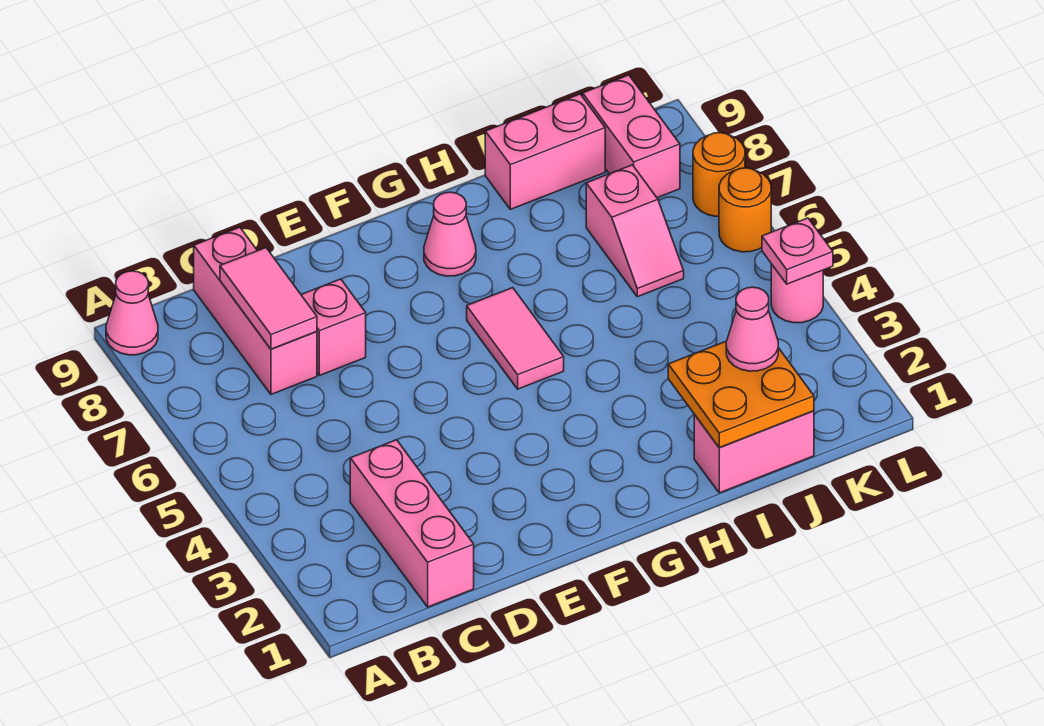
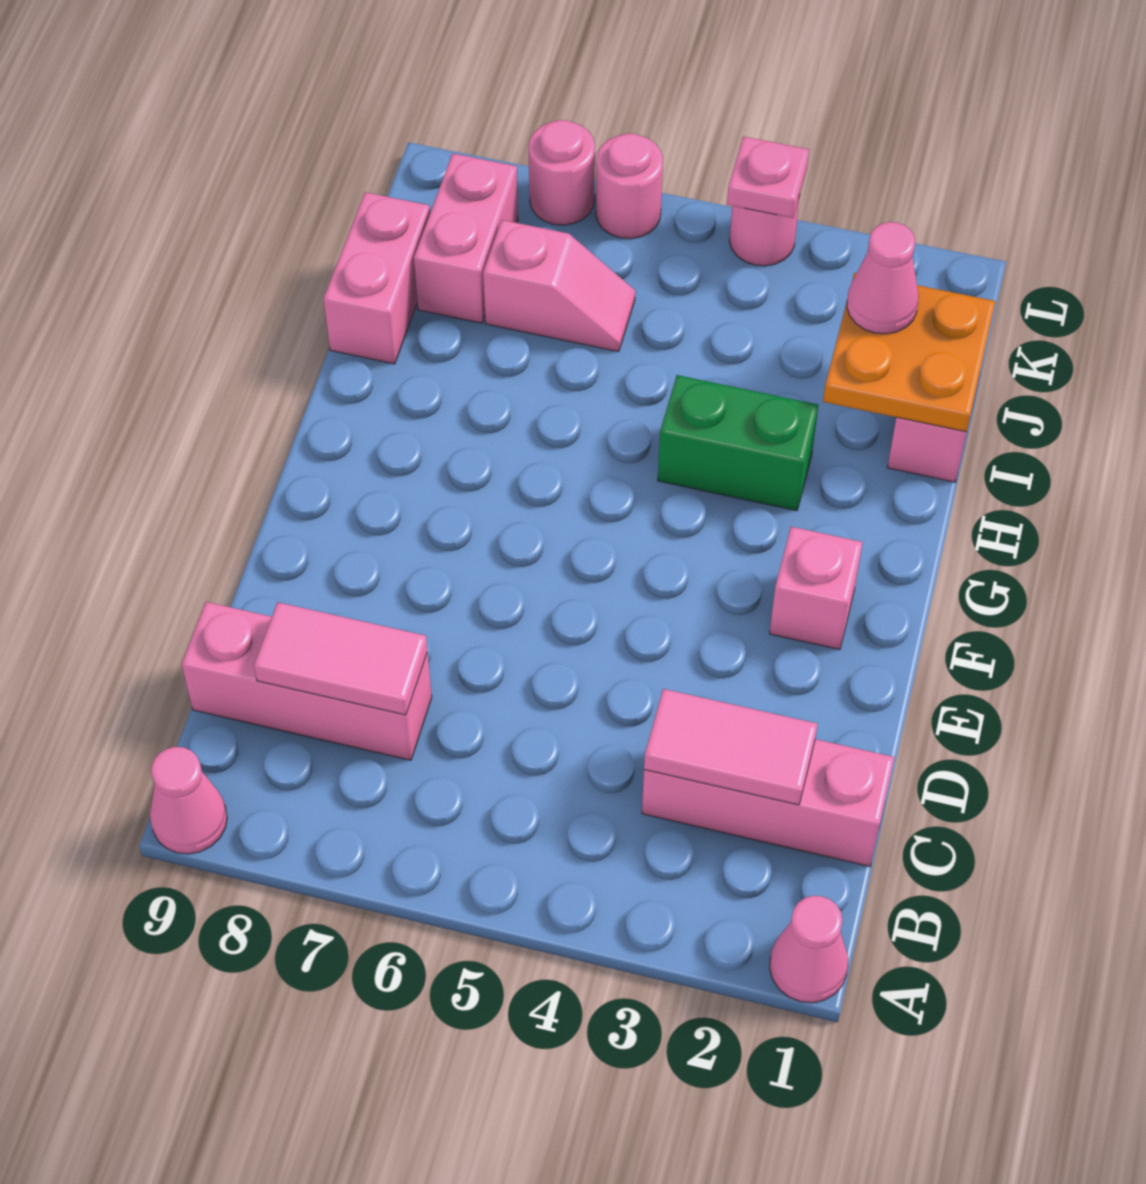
pink brick D7 level 1 -> pink brick F2 level 1
pink tile G5:G6 level 1 -> pink tile C2:C3 level 2
pink cone G8 level 1 -> pink cone A1 level 1
none -> green brick H3:H4 level 1
pink brick K8:K9 level 1 -> pink brick J8:K8 level 1
orange round brick L6 level 1 -> pink round brick L6 level 1
orange round brick L7 level 1 -> pink round brick L7 level 1

